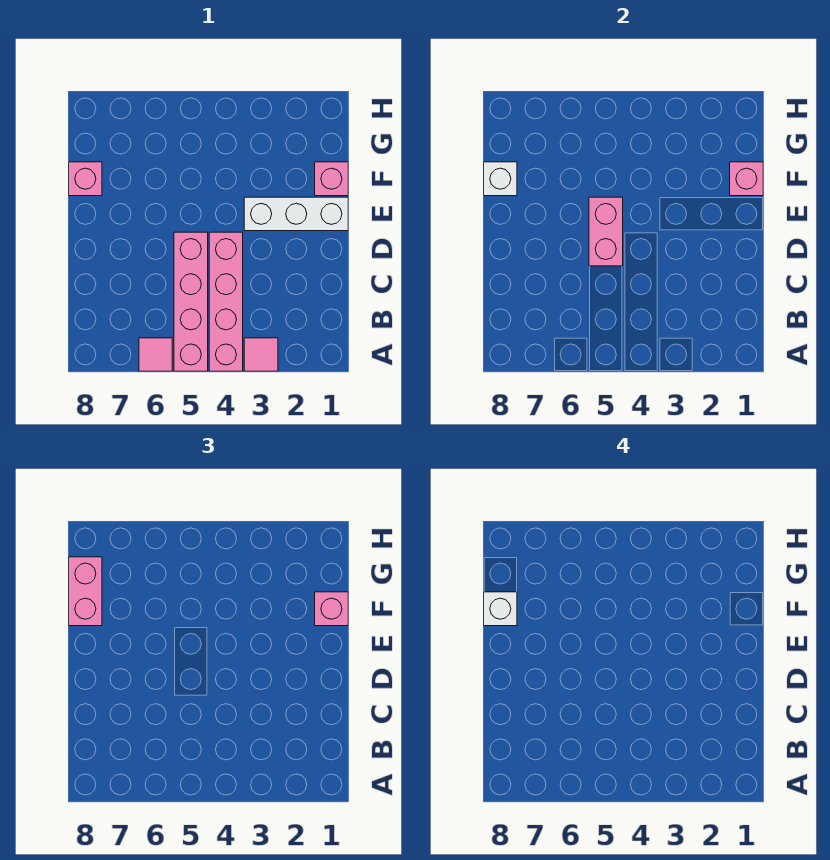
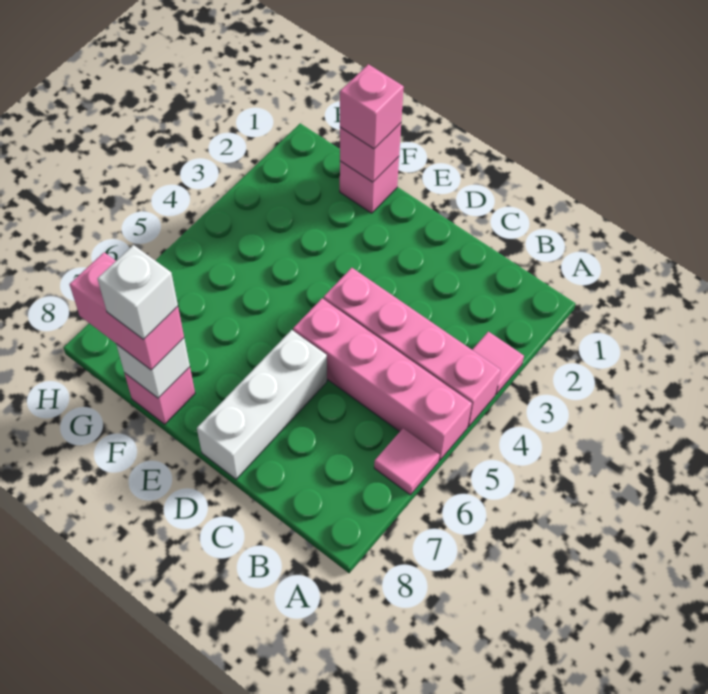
pink brick D5:E5 level 2 -> none
white brick E1:E3 level 1 -> white brick D6:D8 level 1

